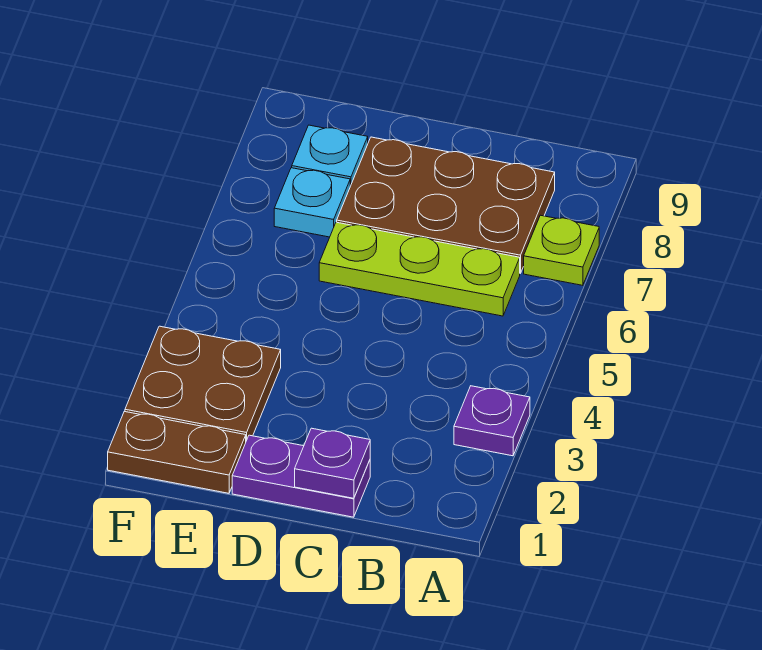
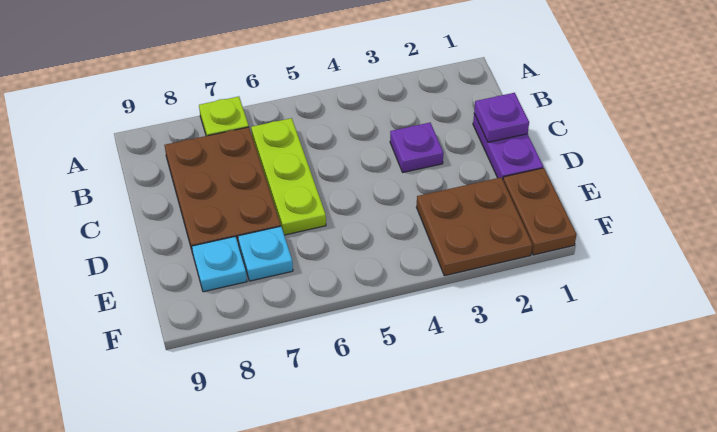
purple plate A3 level 1 -> purple plate C3 level 1

